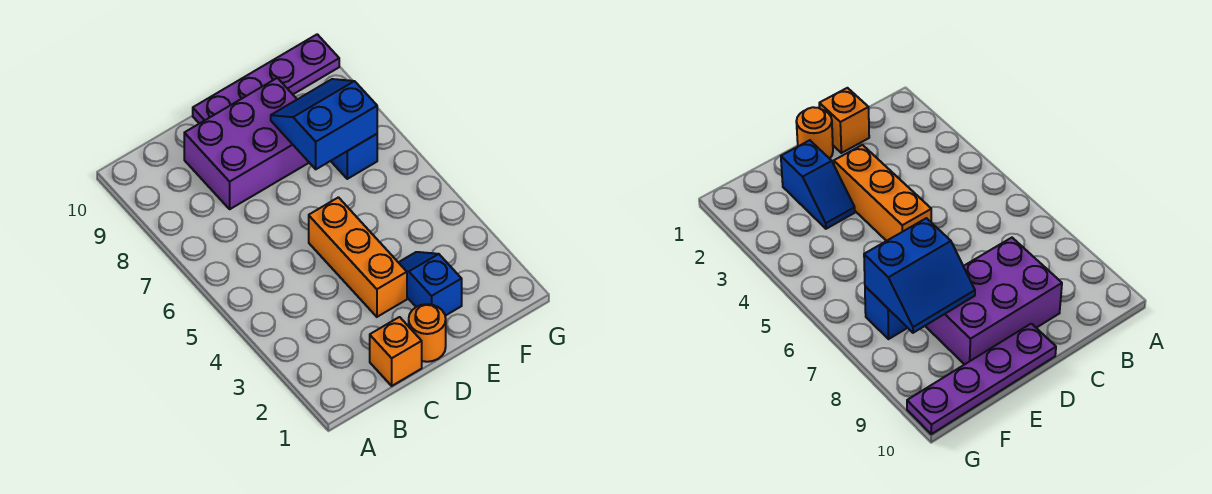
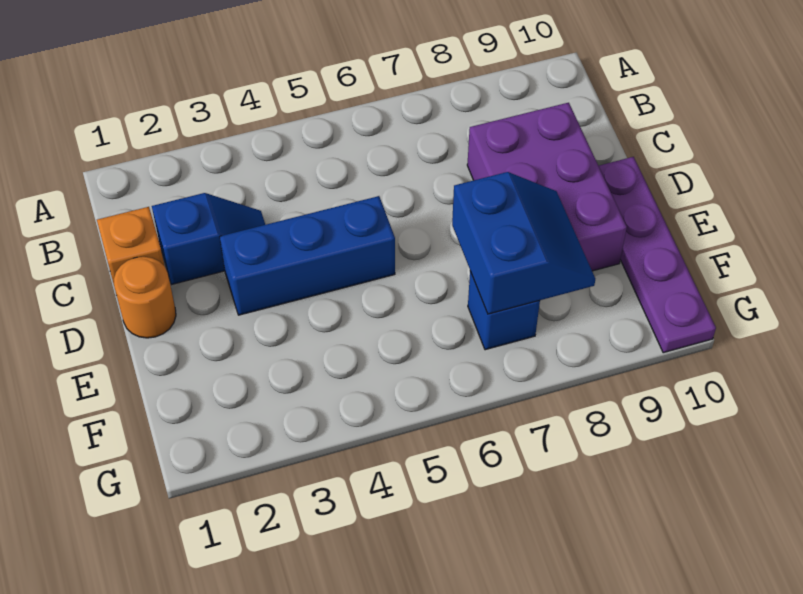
orange brick D3:D5 level 1 -> blue brick D3:D5 level 1
blue slope E2:E3 level 1 top 2 -> blue slope C2:C3 level 1 top 2

